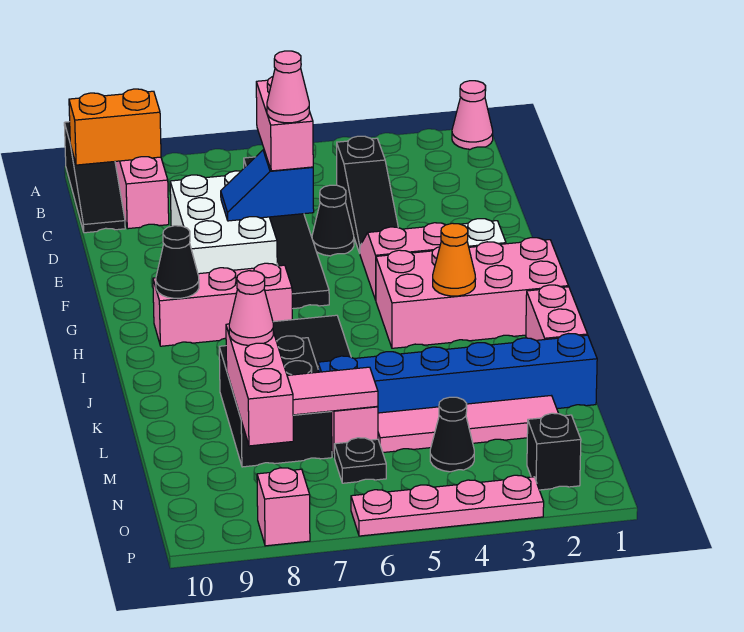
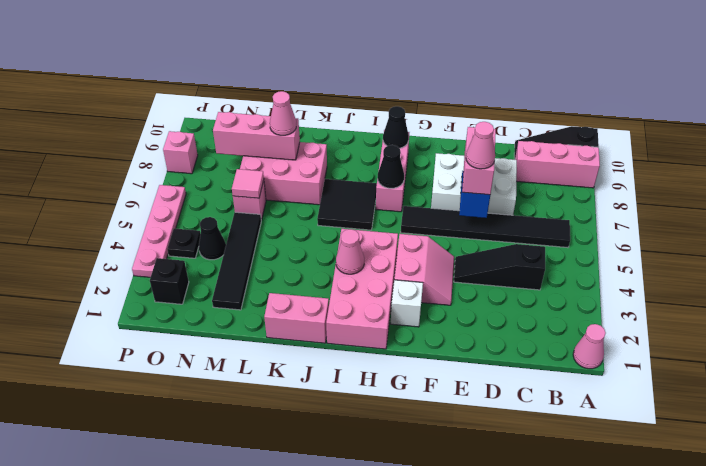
orange brick B9:B10 level 2 -> none
pink brick D6:E6 level 3 -> pink brick E6:E7 level 3
black cone E5 level 1 -> black cone H7 level 2
orange cone I3 level 2 -> pink cone I3 level 2
black brick K7:M8 level 1 -> pink brick K7:M8 level 1
blue brick L1:L6 level 1 -> none
pink tile M2:M5 level 1 -> black tile M2:M5 level 1
pink tile M6:M7 level 2 -> pink tile M6 level 2
black plate N6 level 1 -> black plate O4 level 1

